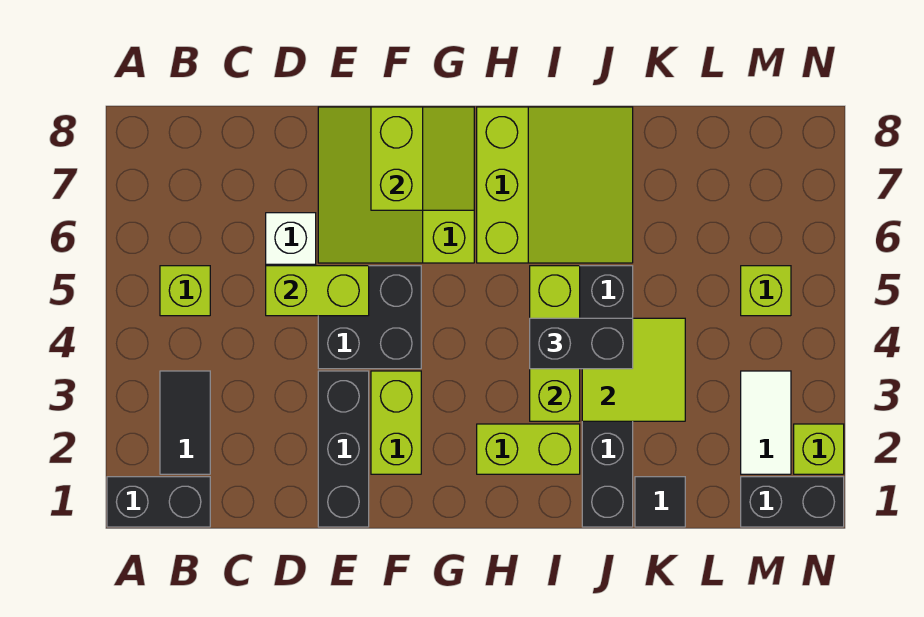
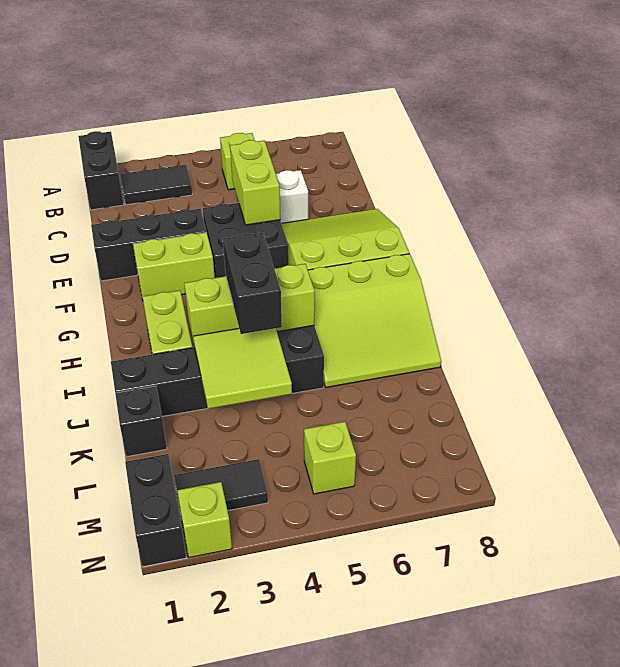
lime slope F7:G8 level 2 top F -> none
black tile K1 level 1 -> black brick K1 level 1
white tile M2:M3 level 1 -> black tile M2:M3 level 1

